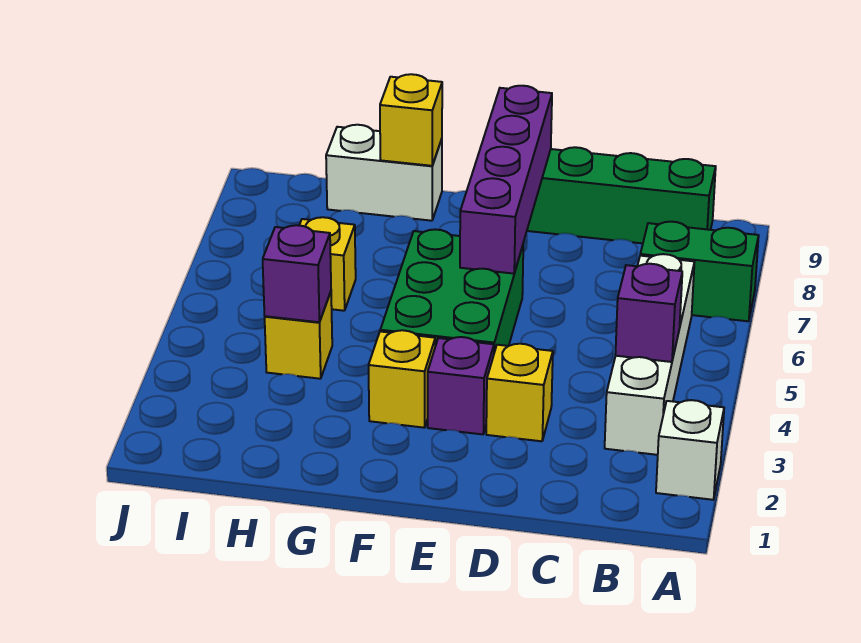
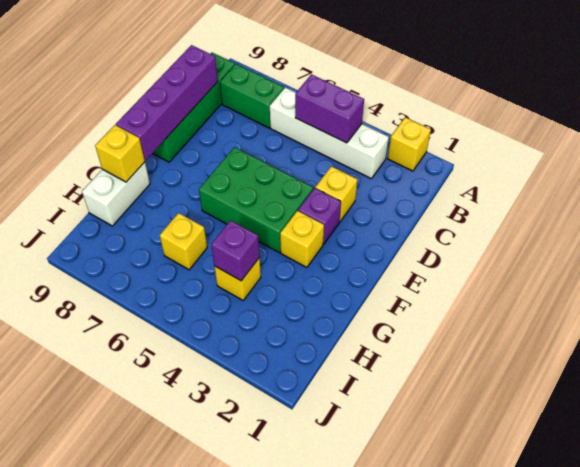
white brick A2 level 1 -> yellow brick A2 level 1
green brick A7:B7 level 1 -> green brick B7:B8 level 1
purple brick B4 level 2 -> purple brick B4:B5 level 2
purple brick E6:E9 level 2 -> purple brick C9:F9 level 2

